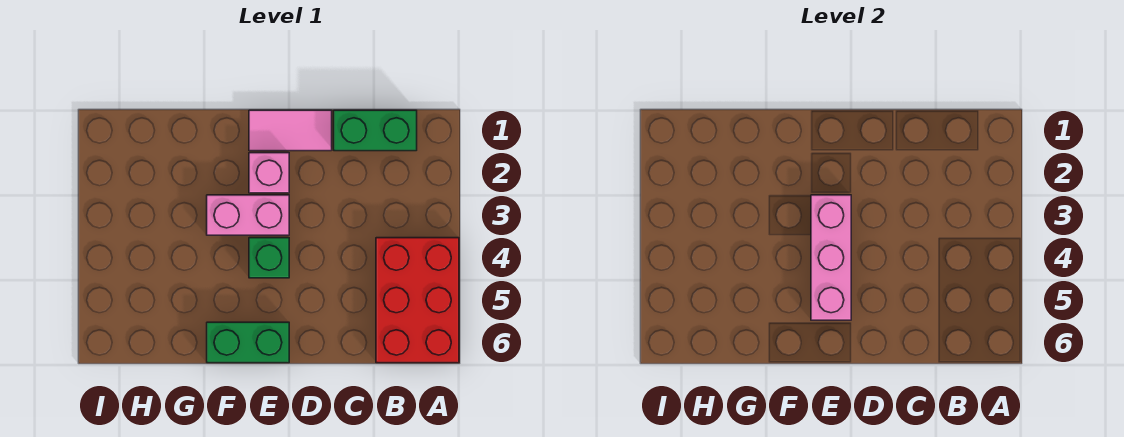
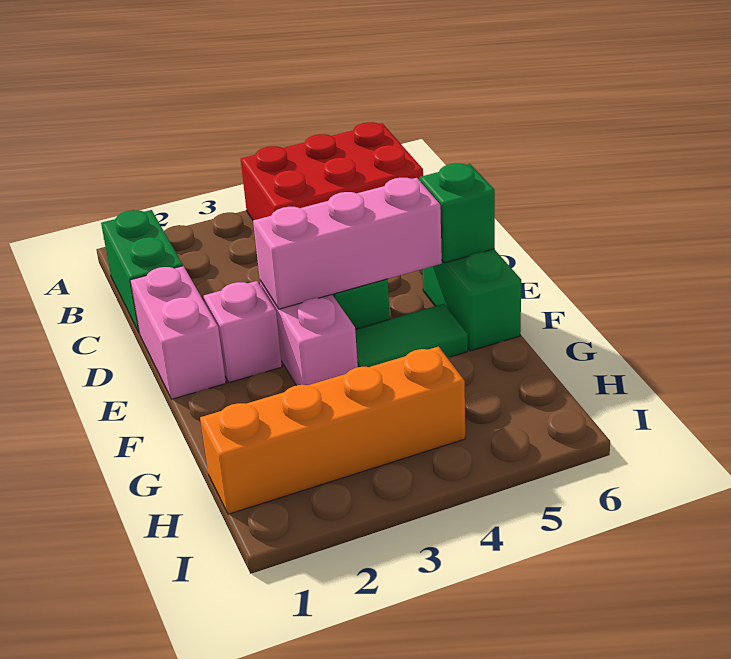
pink tile D1:E1 level 1 -> pink brick D1:E1 level 1
none -> green brick E6 level 2
none -> green tile F4:F5 level 1
none -> orange brick H1:H4 level 1

